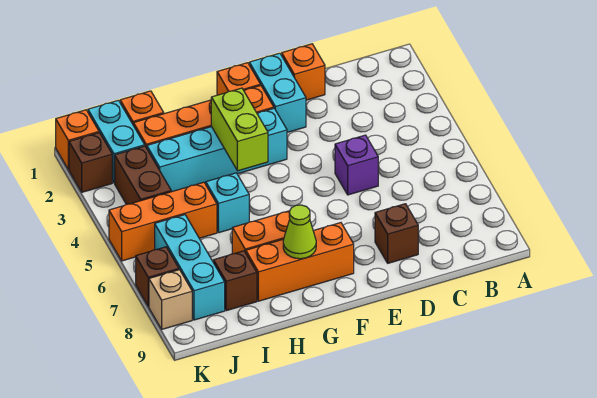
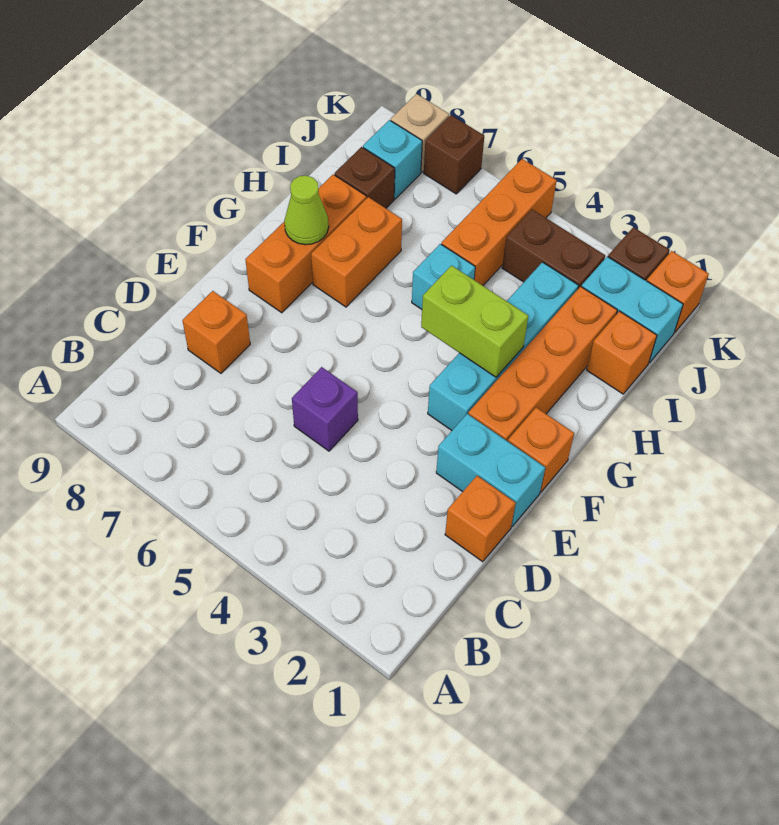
brown brick D8 level 1 -> orange brick D8 level 1
cyan brick J6:J8 level 1 -> cyan brick J8 level 1

